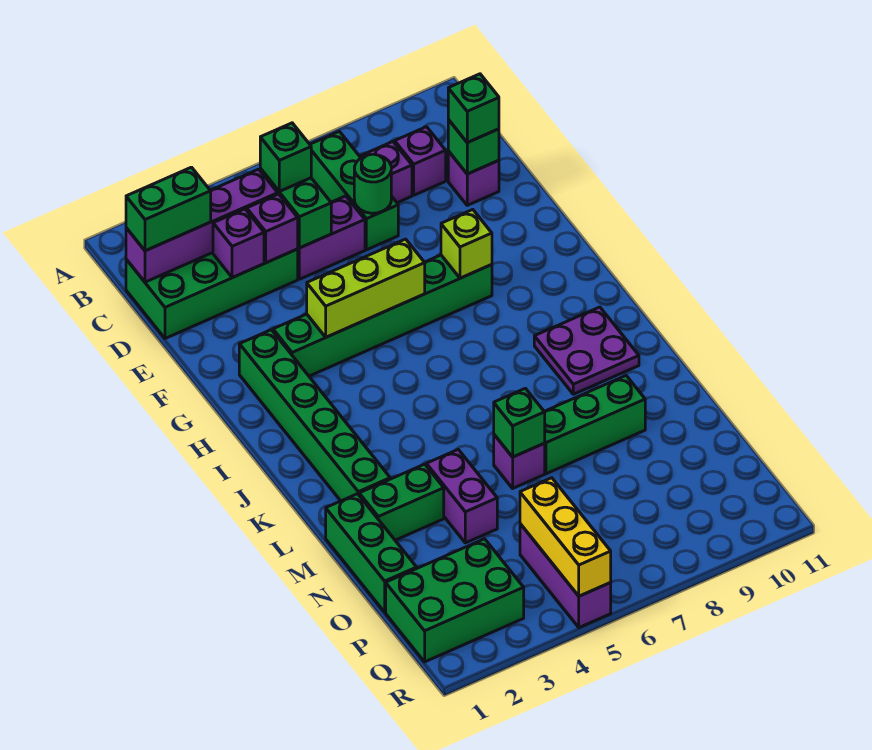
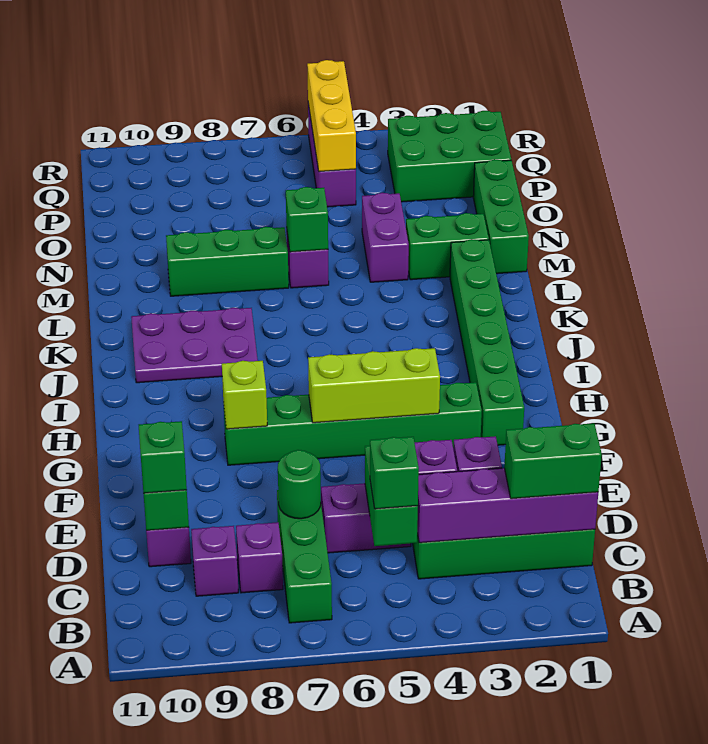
purple plate J9:K10 level 1 -> purple plate J8:K10 level 1

